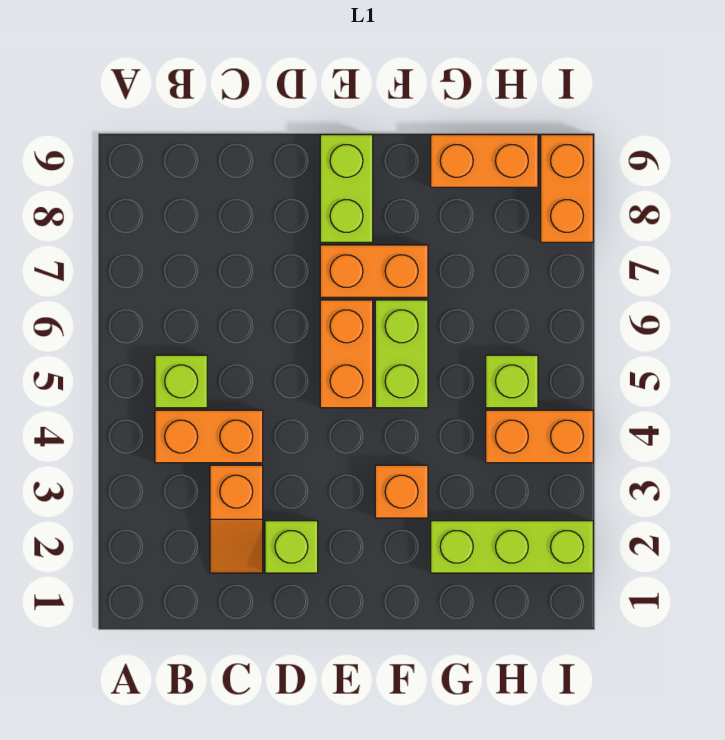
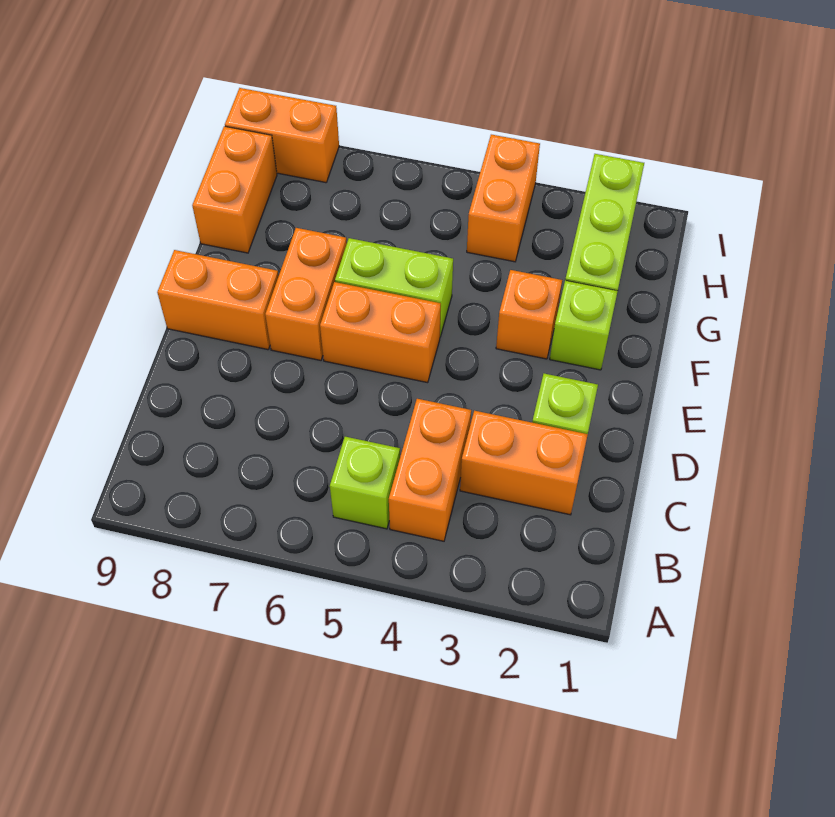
orange slope C2:C3 level 1 top 3 -> orange brick C2:C3 level 1
lime brick E8:E9 level 1 -> orange brick E8:E9 level 1
lime brick H5 level 1 -> lime brick F2 level 1

